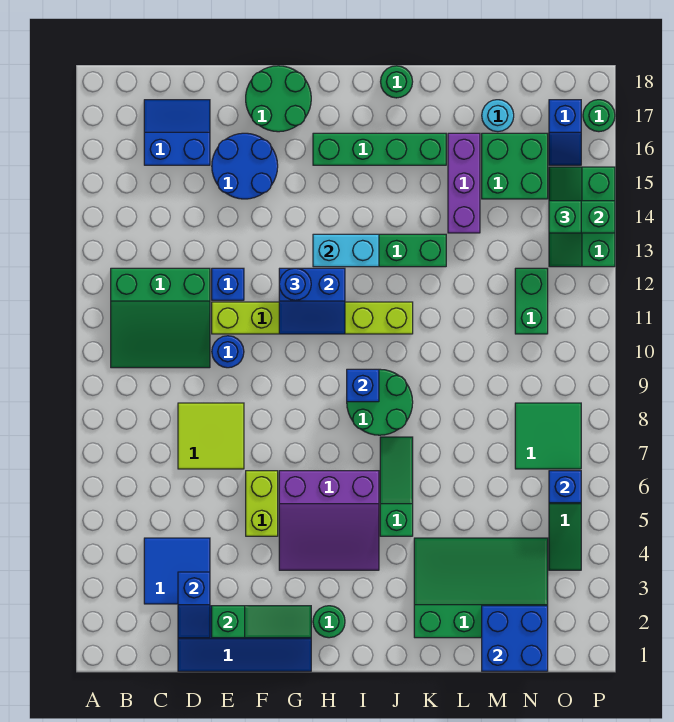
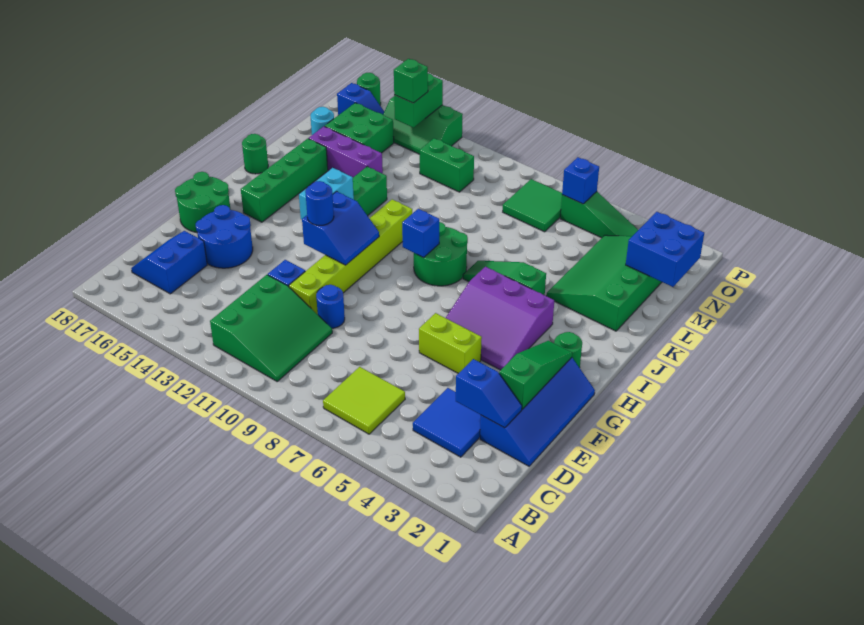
lime tile D7:E8 level 1 -> lime tile B6:C7 level 1
purple slope G4:I6 level 1 top 6 -> purple slope G4:I6 level 1 top I

